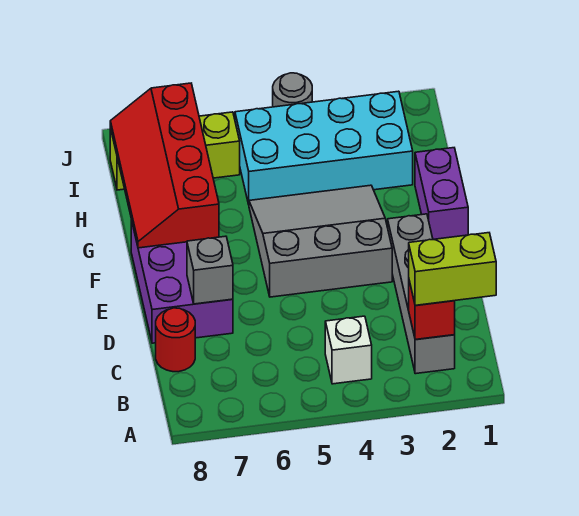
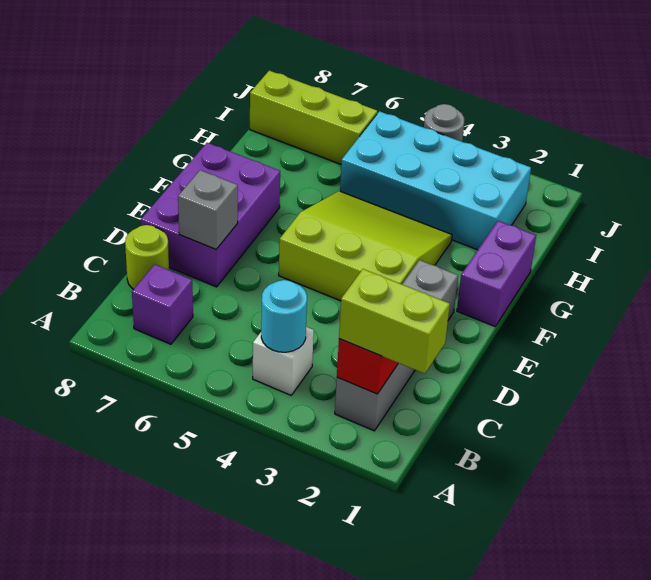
none -> cyan round brick B4 level 2
none -> purple brick B7 level 1
red round brick C8 level 1 -> lime round brick C8 level 1
grey slope E3:G5 level 1 top E -> lime slope E3:G5 level 1 top E
red slope F7:I8 level 2 top 7 -> none

